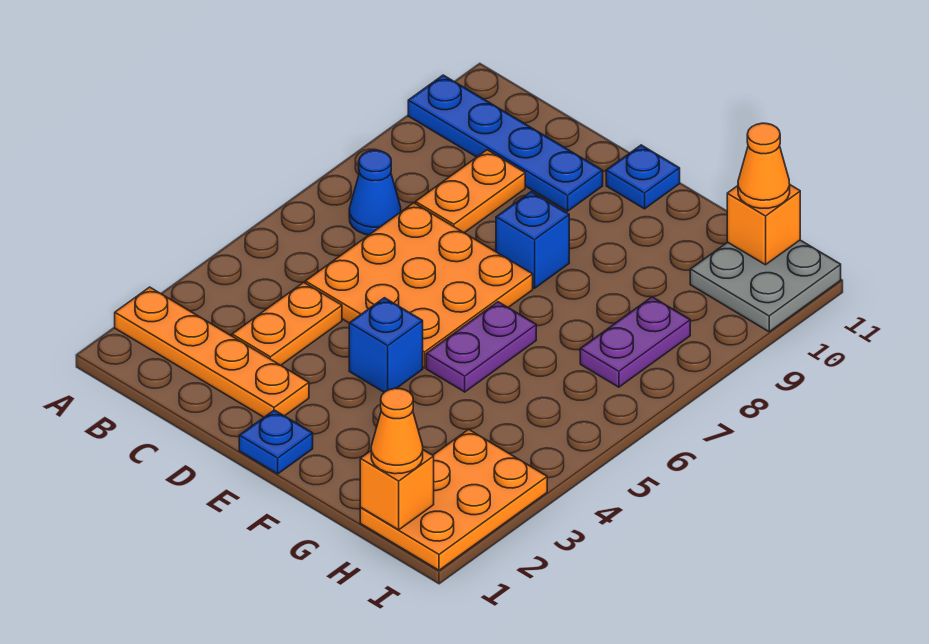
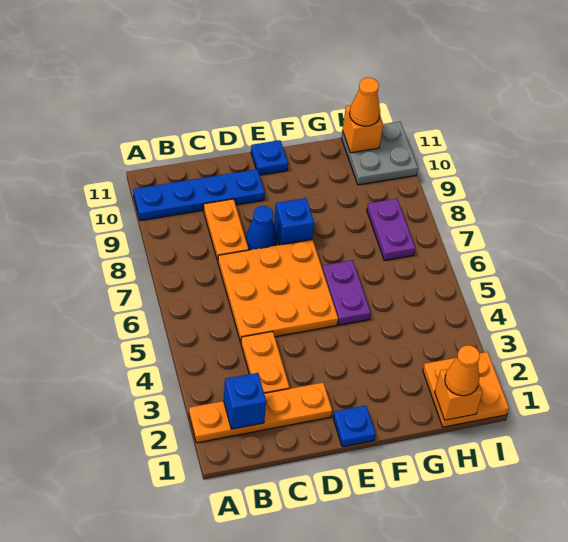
blue cone B7 level 1 -> blue cone D8 level 1
blue brick E4 level 1 -> blue brick B2 level 2
orange plate H1:I3 level 1 -> orange plate H1:I2 level 1

